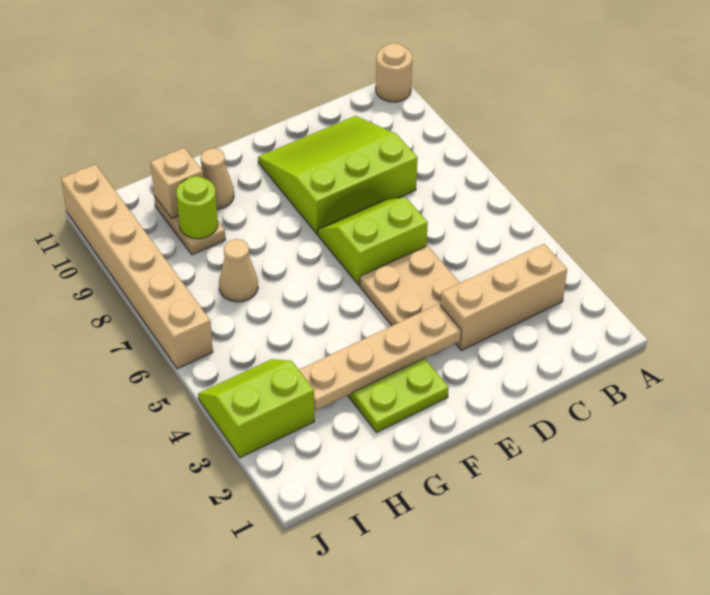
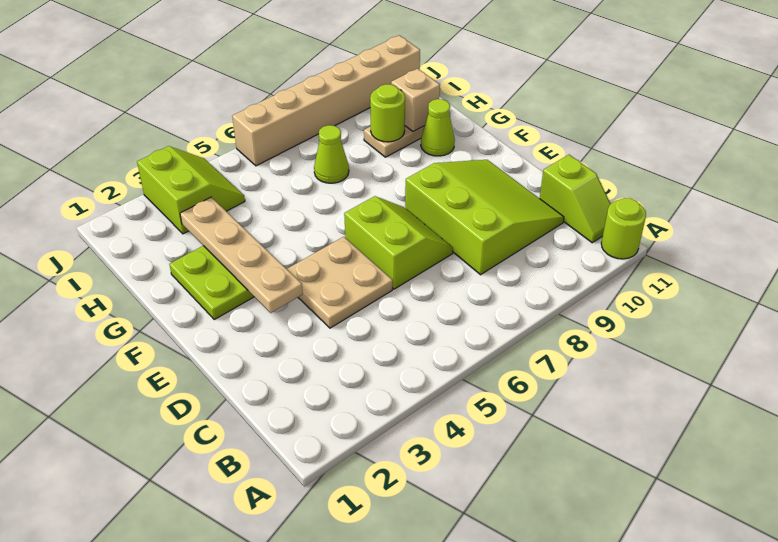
tan round brick A11 level 1 -> lime round brick A11 level 1
tan brick B3:D3 level 1 -> none
none -> lime slope B11:C11 level 1 top C
tan cone G10 level 1 -> lime cone G10 level 1
tan cone H7 level 1 -> lime cone H7 level 1

